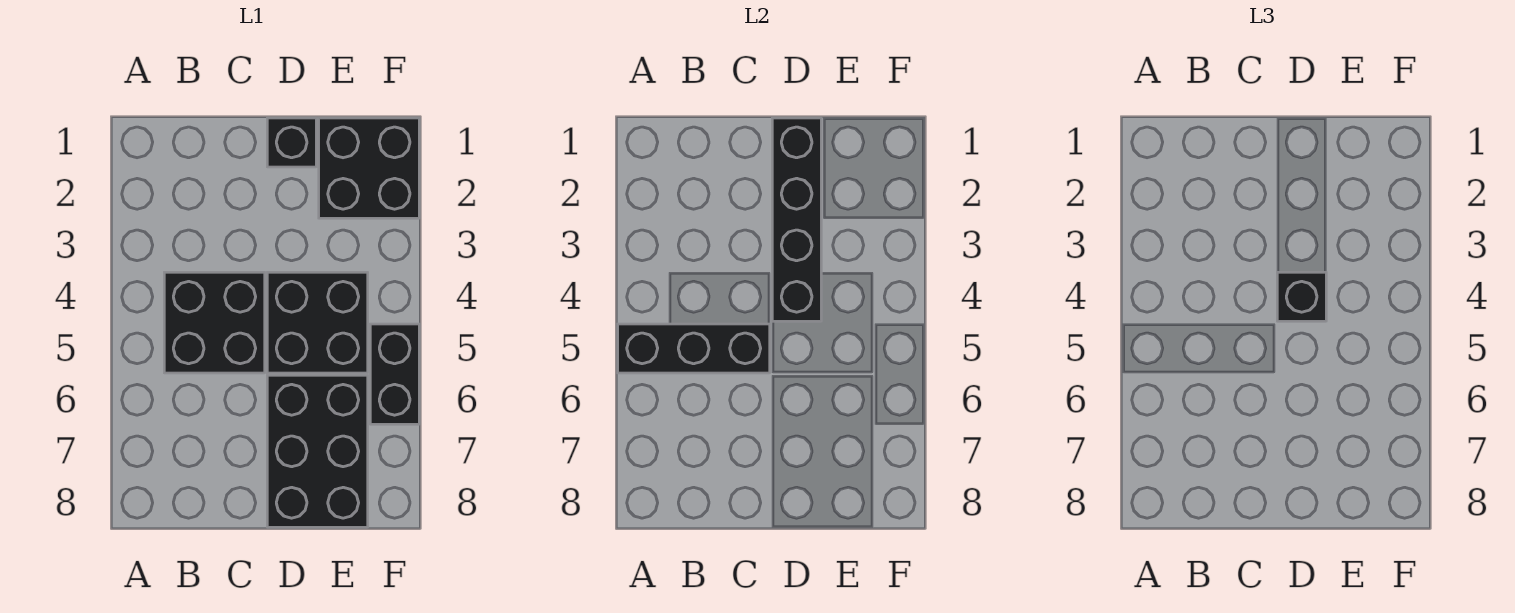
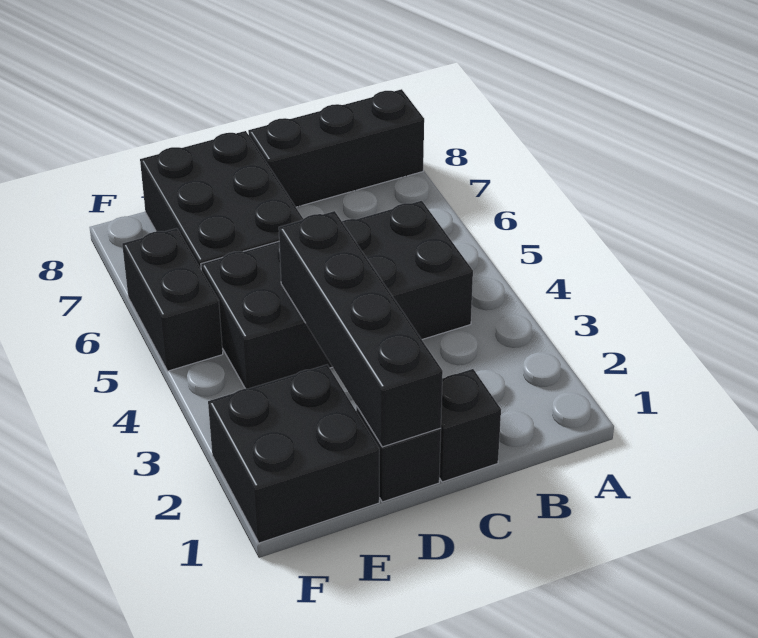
black brick A5:C5 level 2 -> black brick A8:C8 level 1
black brick D4 level 3 -> black brick C1 level 1

